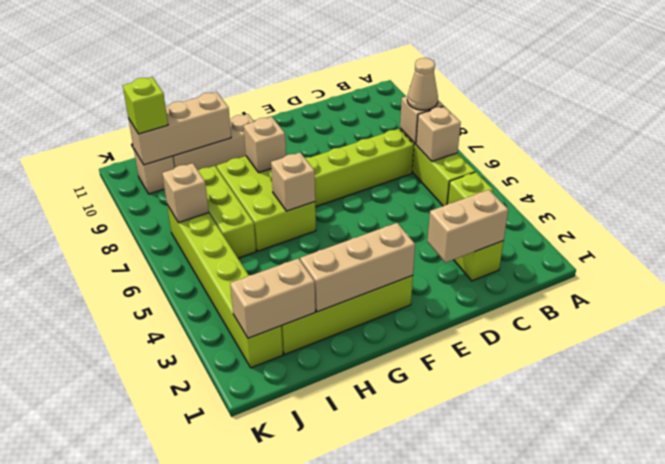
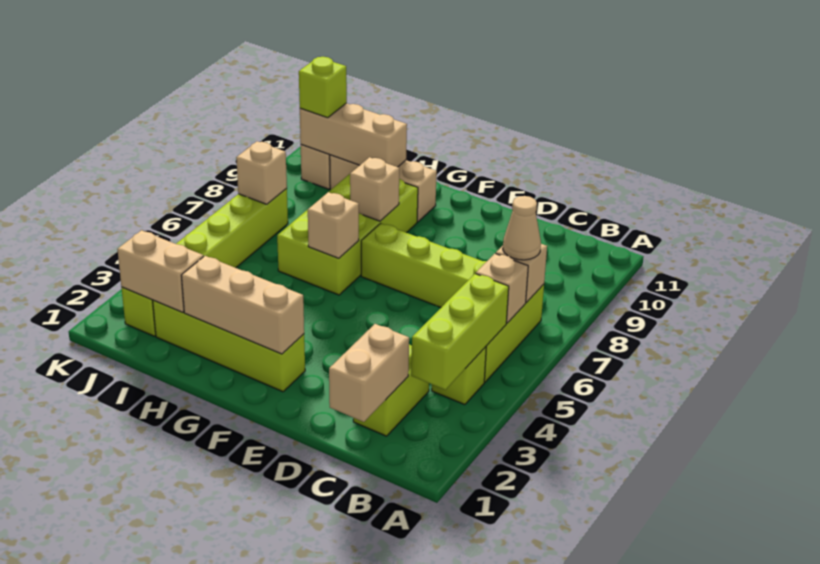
tan brick C2:D2 level 2 -> tan brick C1:C2 level 2
lime brick G6:H8 level 1 -> lime brick G6:H9 level 1
lime brick I6:I8 level 1 -> lime brick B3:B5 level 2

